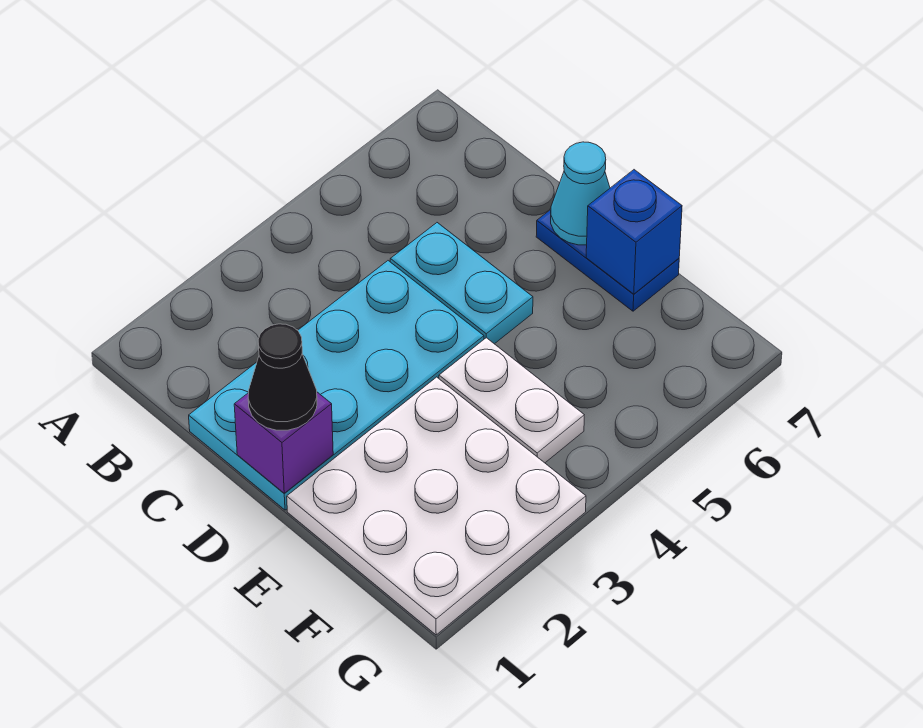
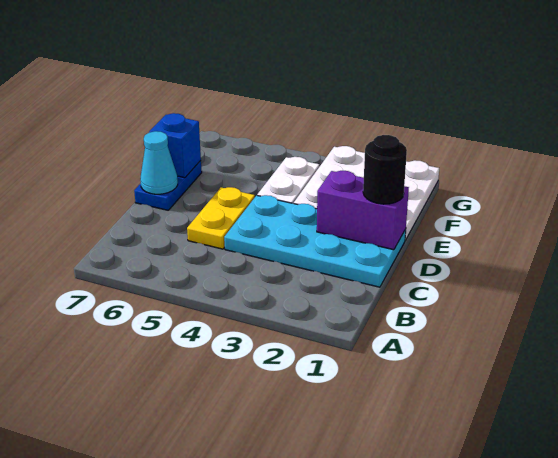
cyan plate C5:D5 level 1 -> yellow plate C5:D5 level 1
purple brick D1 level 2 -> purple brick D1:D2 level 2
black cone D1 level 3 -> black round brick D1 level 3

